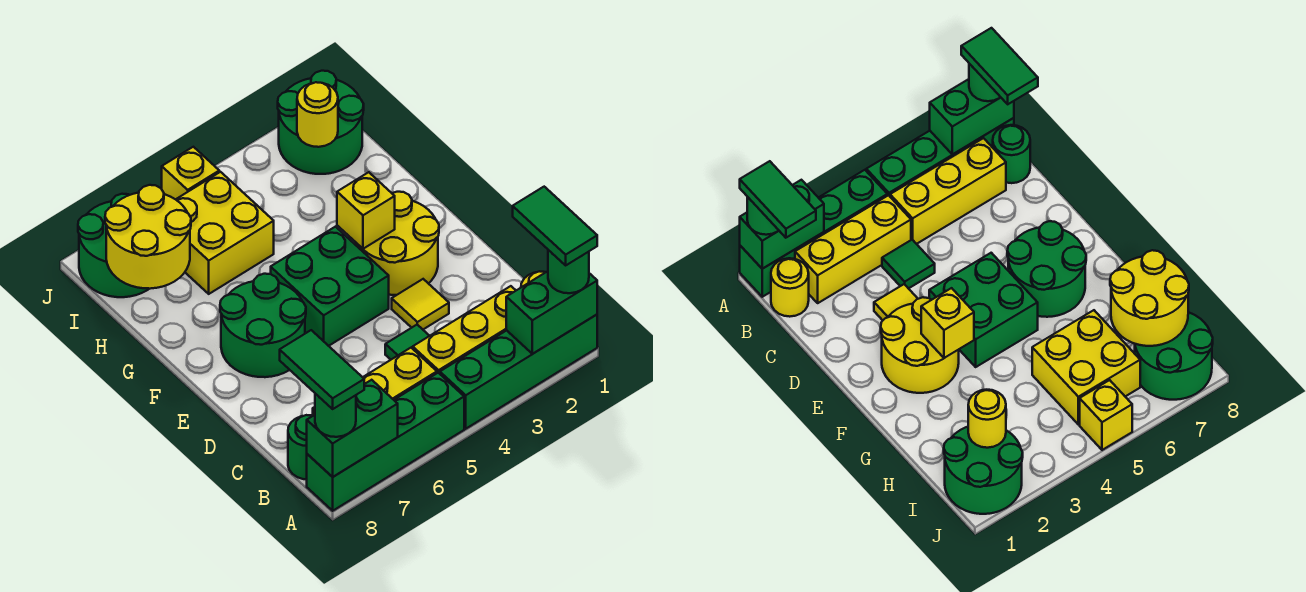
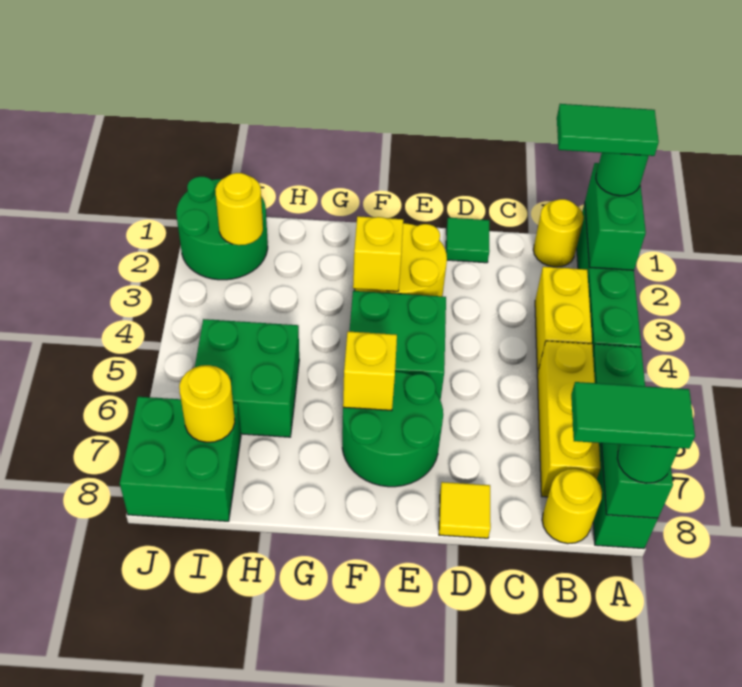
yellow brick B2:B4 level 1 -> yellow brick B3:B4 level 1
green round brick B8 level 1 -> yellow round brick B8 level 1
green tile C4 level 1 -> green tile D1 level 1
yellow tile D3 level 1 -> yellow tile D8 level 1
yellow brick H5:I6 level 1 -> green brick H5:I6 level 1
yellow round brick H7:I8 level 2 -> yellow round brick I7 level 2
green round brick I7:J8 level 1 -> green brick I7:J8 level 1
yellow brick J5 level 1 -> yellow brick F6 level 2

